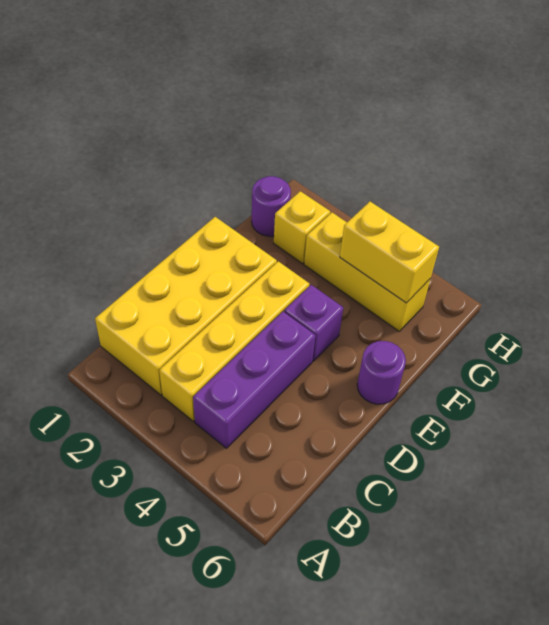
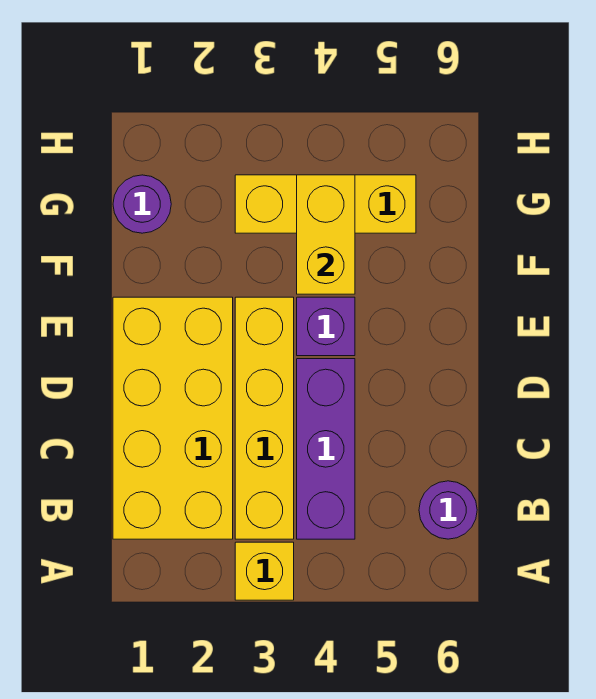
purple round brick E6 level 1 -> purple round brick B6 level 1
yellow brick G2 level 1 -> yellow brick A3 level 1
yellow brick G4:G5 level 2 -> yellow brick F4:G4 level 2

